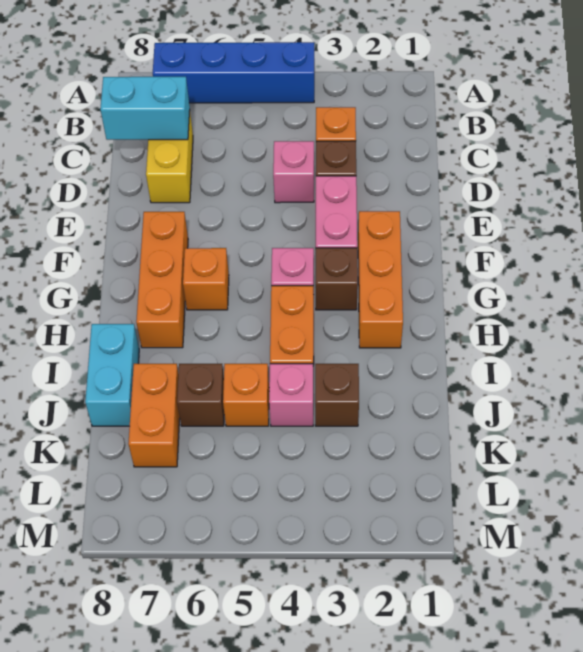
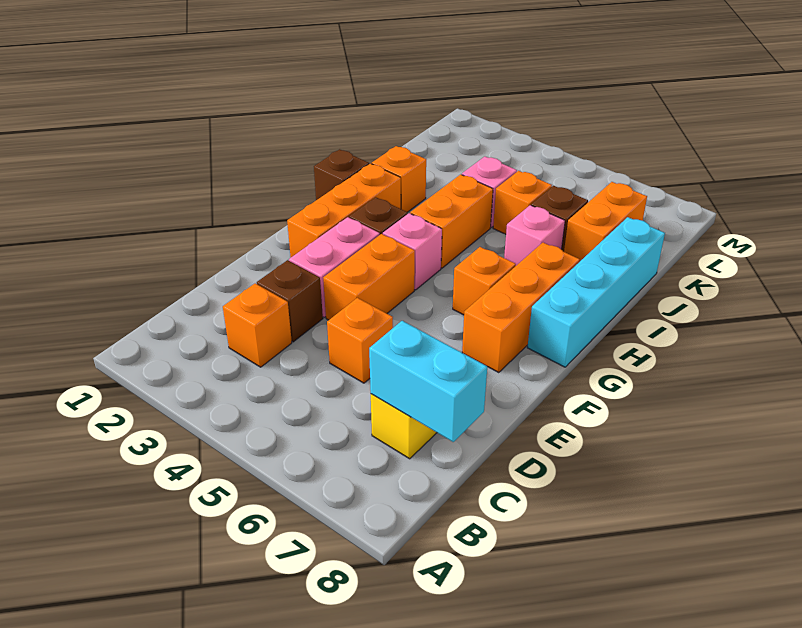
blue brick A4:A7 level 1 -> none
pink brick D4 level 1 -> pink brick I6 level 1
none -> orange brick D5 level 1
none -> orange brick E4:F4 level 1
none -> orange brick I2 level 1
cyan brick I8:J8 level 1 -> cyan brick G8:J8 level 1
brown brick J3 level 1 -> brown brick H1 level 1

